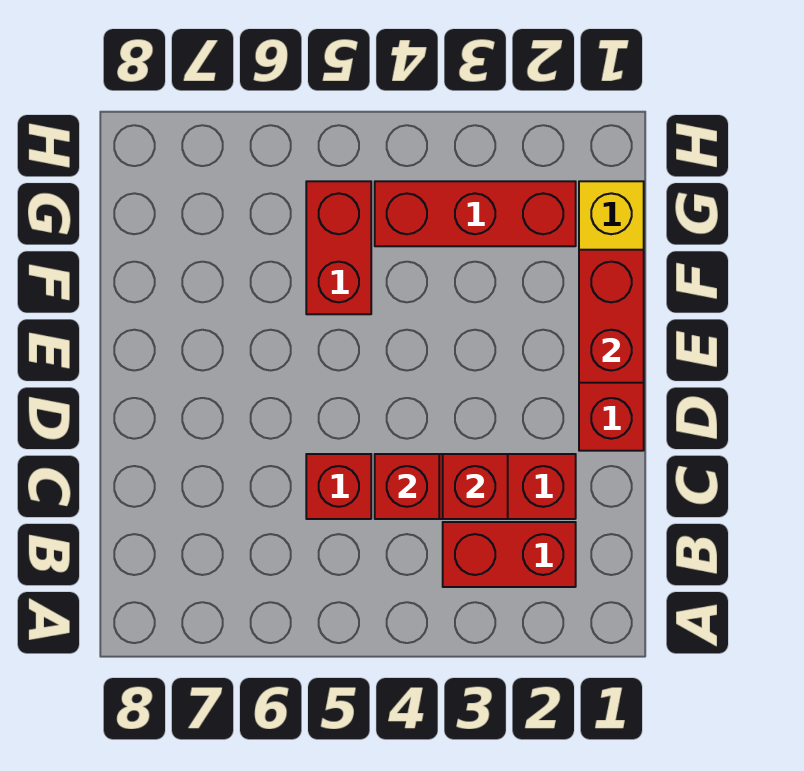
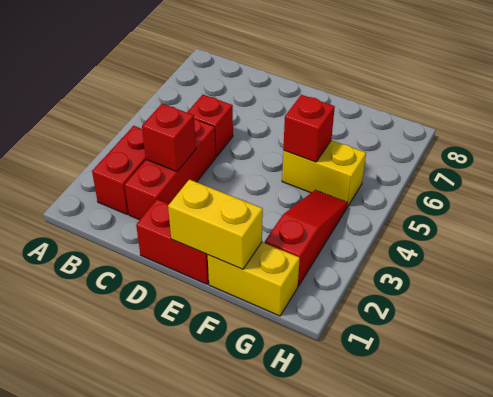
red brick C4 level 2 -> red brick F5 level 2
red brick E1:F1 level 2 -> yellow brick E1:F1 level 2
red brick F5:G5 level 1 -> yellow brick F5:G5 level 1
red brick G2:G4 level 1 -> red slope G2:G4 level 1 top 2

